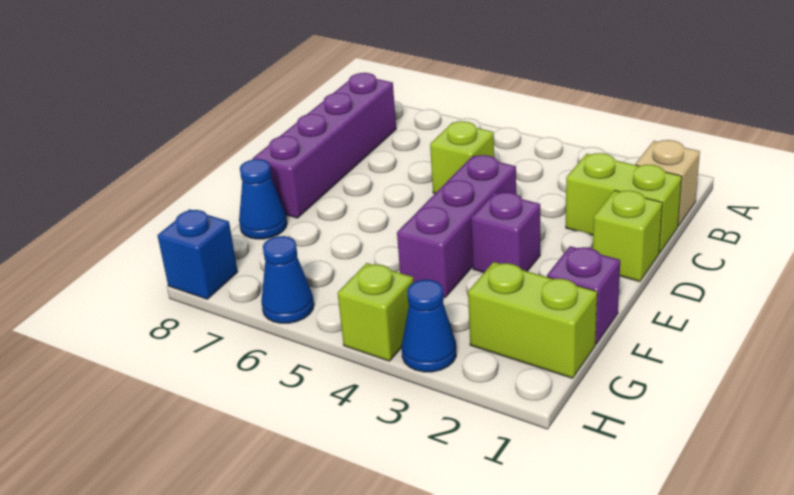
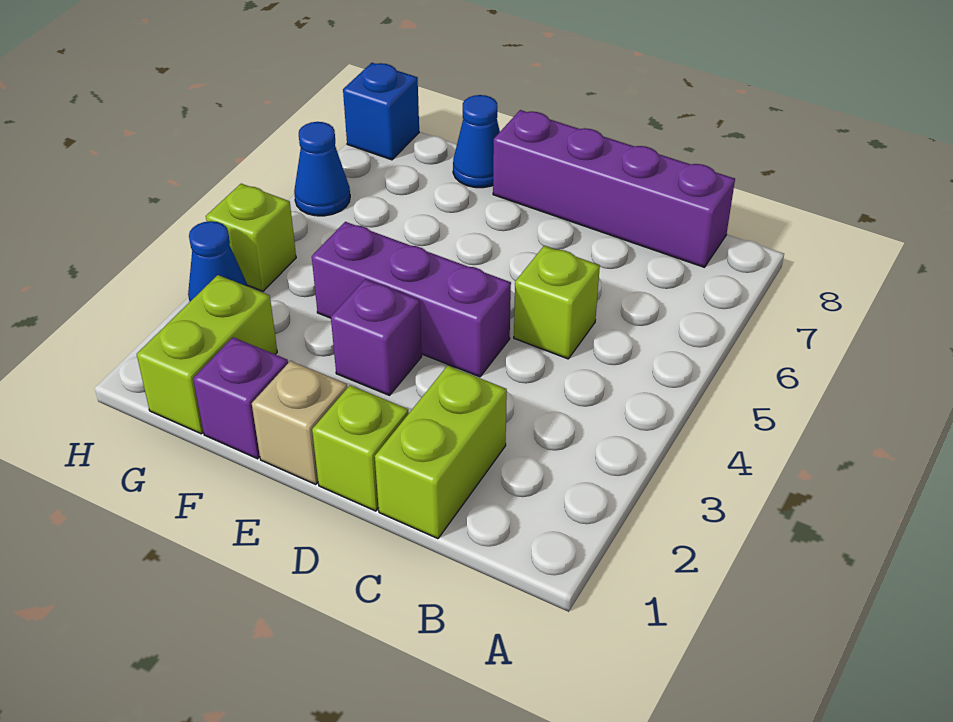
tan brick B1 level 1 -> tan brick E1 level 1

